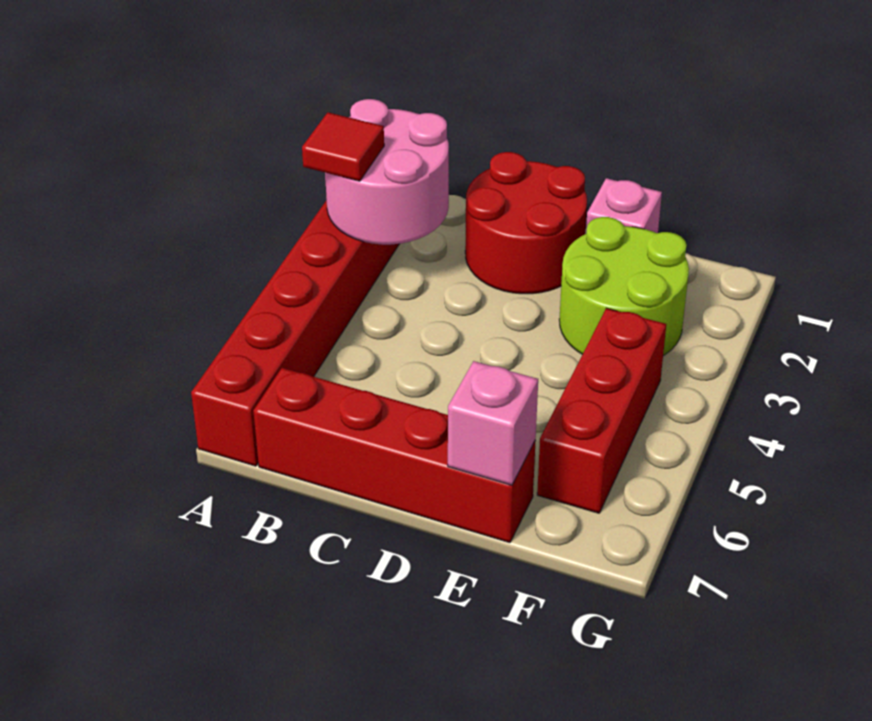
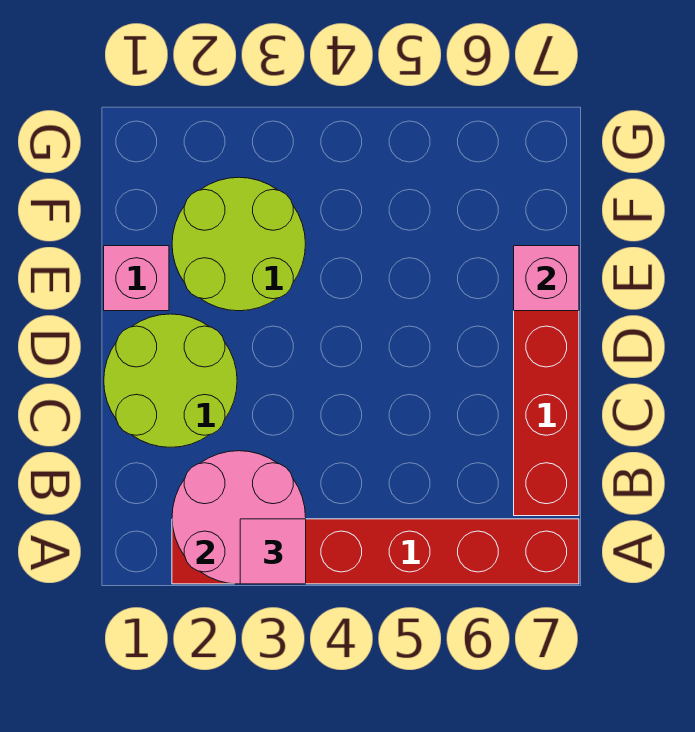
red tile A3 level 3 -> pink tile A3 level 3
red round brick C1:D2 level 1 -> lime round brick C1:D2 level 1
red brick F4:F6 level 1 -> none

